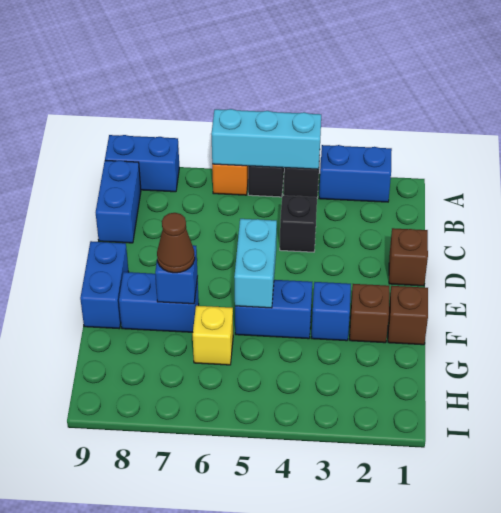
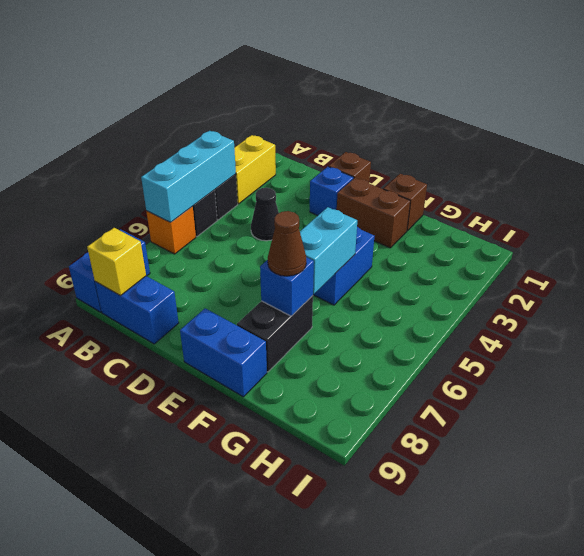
blue brick A2:A3 level 1 -> yellow brick A2:A3 level 1
black brick C4 level 1 -> black cone C4 level 1
cyan brick E5:F5 level 2 -> cyan brick F5:F6 level 2
brown brick F2 level 1 -> brown brick E2:F2 level 1
blue brick F3 level 1 -> blue brick D2 level 1
blue brick F7:F8 level 1 -> black brick F7:F8 level 1
yellow brick G6 level 1 -> yellow brick B9 level 2

